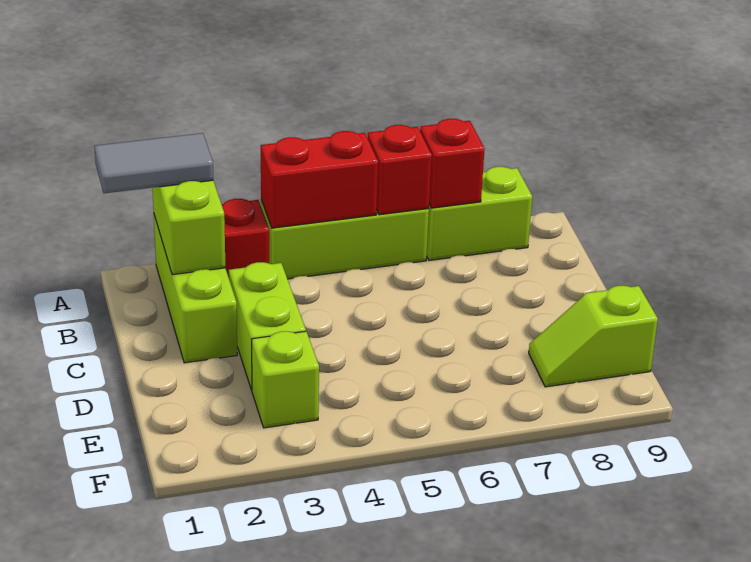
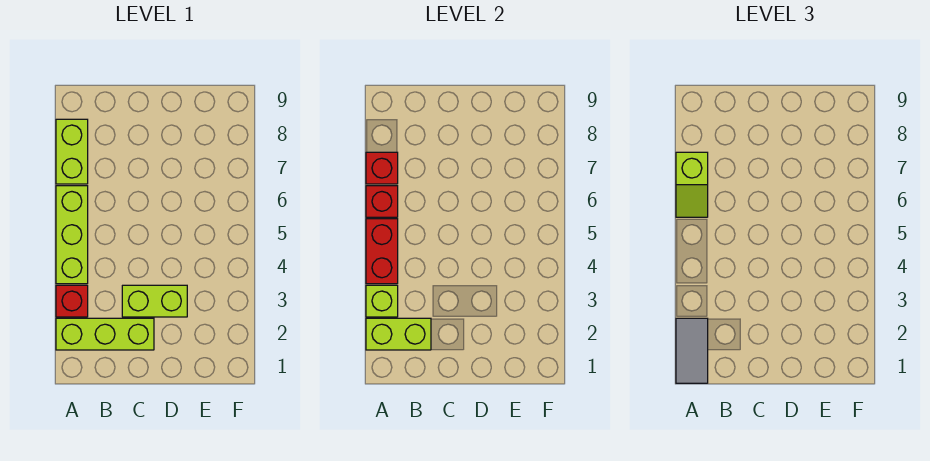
lime brick E3 level 1 -> lime brick A3 level 2
lime slope E8:E9 level 1 top 9 -> lime slope A6:A7 level 3 top 7

